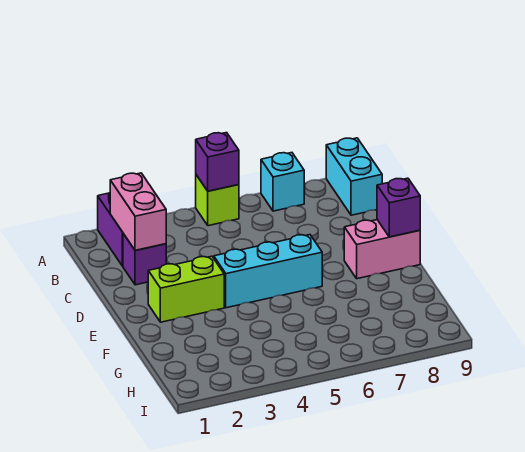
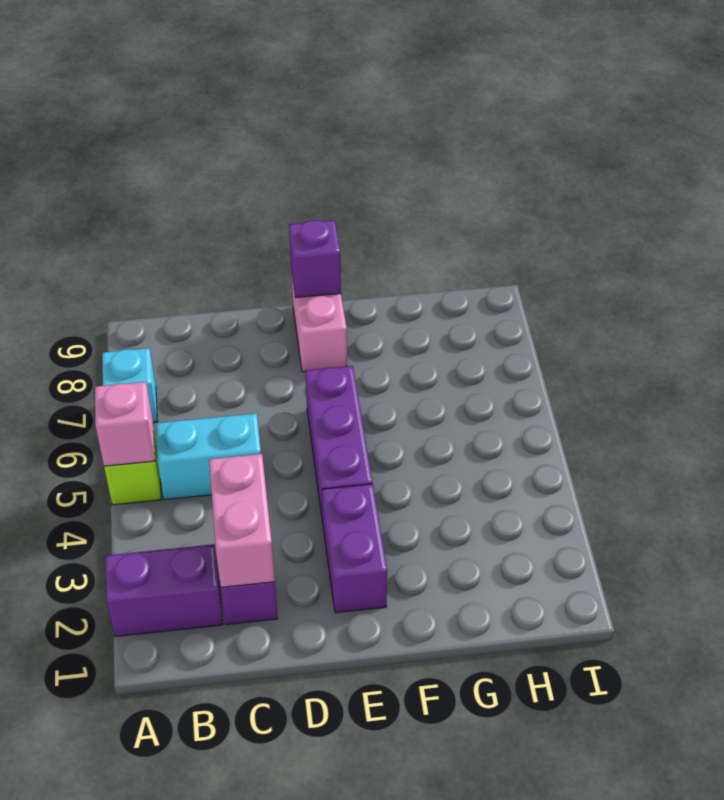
purple brick A5 level 2 -> pink brick A5 level 2
cyan brick A9:B9 level 1 -> cyan brick B5:C5 level 1
pink brick B2:C2 level 2 -> pink brick C2:C3 level 2
lime brick E2:E3 level 1 -> purple brick E2:E3 level 1
cyan brick E4:E6 level 1 -> purple brick E4:E6 level 1

